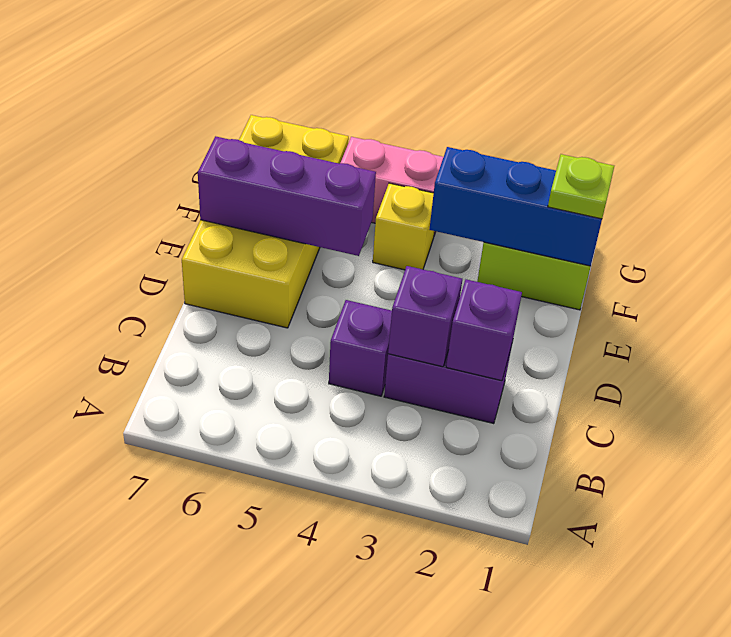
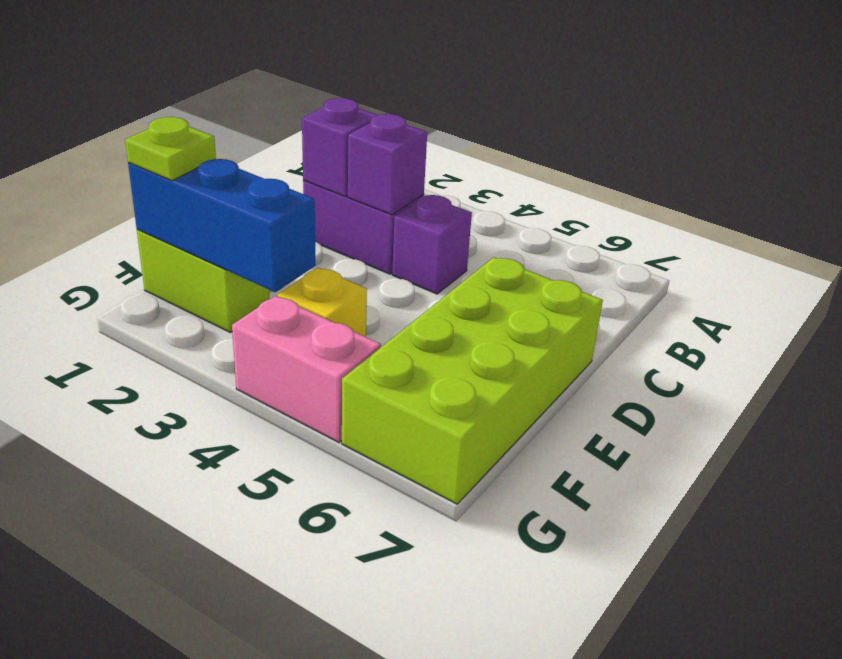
yellow brick D6:G7 level 1 -> lime brick D6:G7 level 1
purple brick E5:E7 level 2 -> none

